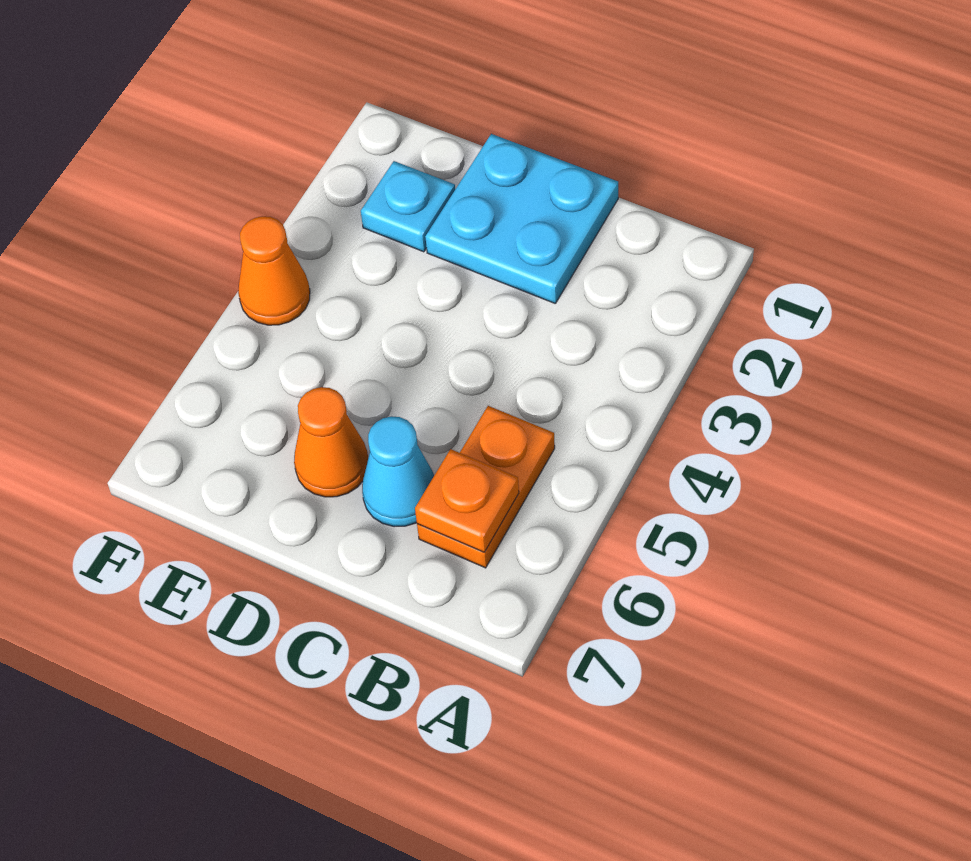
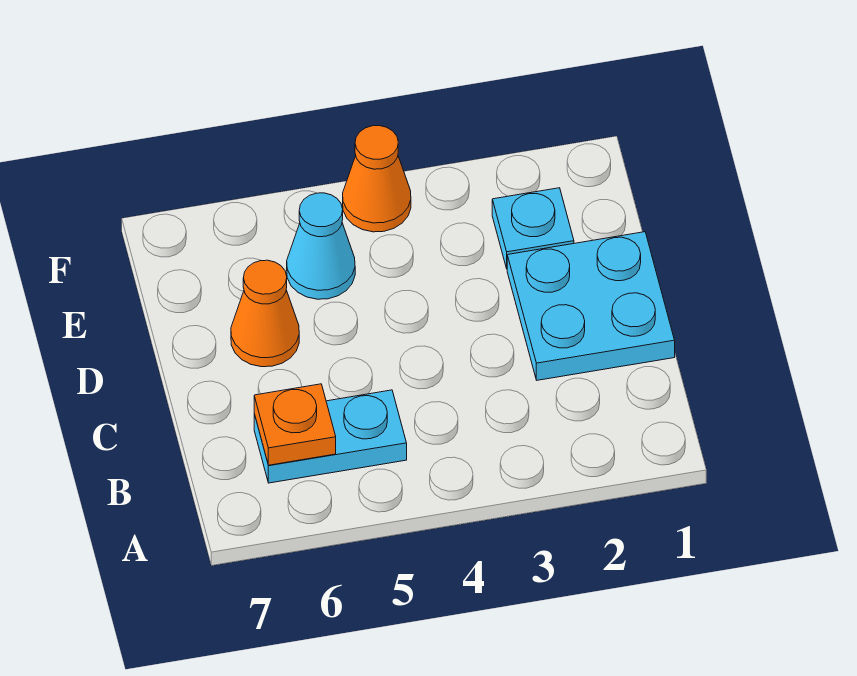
orange plate B5:B6 level 1 -> cyan plate B5:B6 level 1
cyan cone C6 level 1 -> cyan cone E5 level 1

